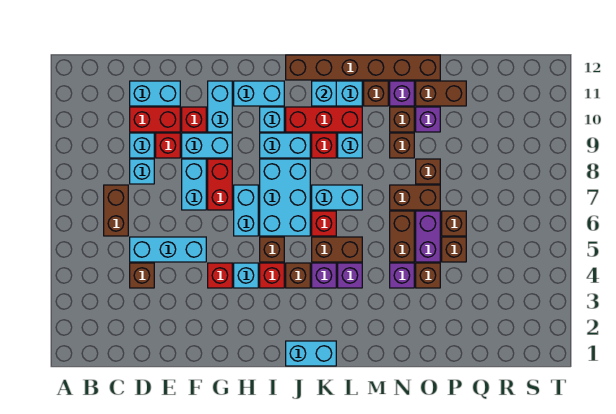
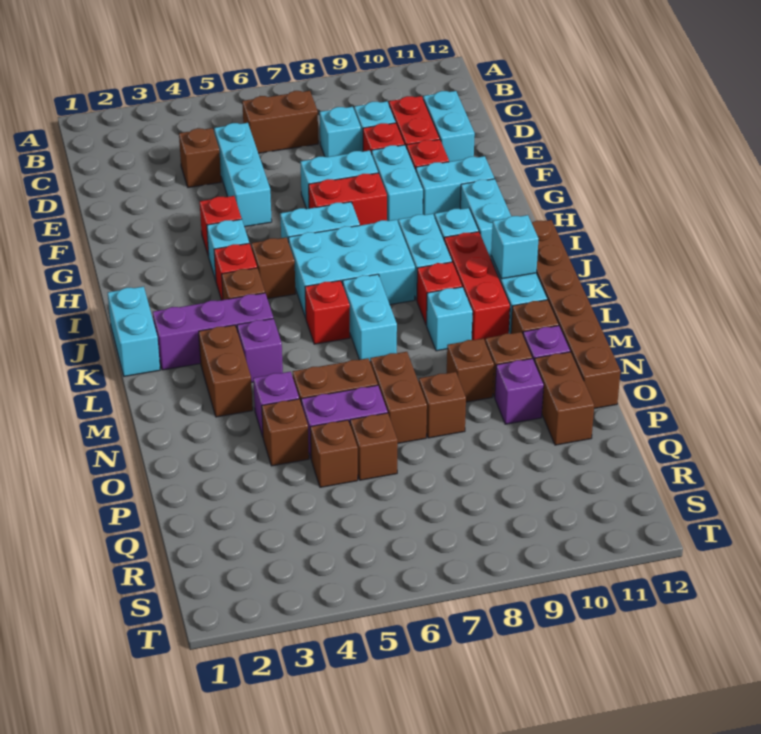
purple brick K4 level 1 -> purple brick K2:K4 level 1
brown brick K5:L5 level 1 -> brown brick L3:M3 level 1

